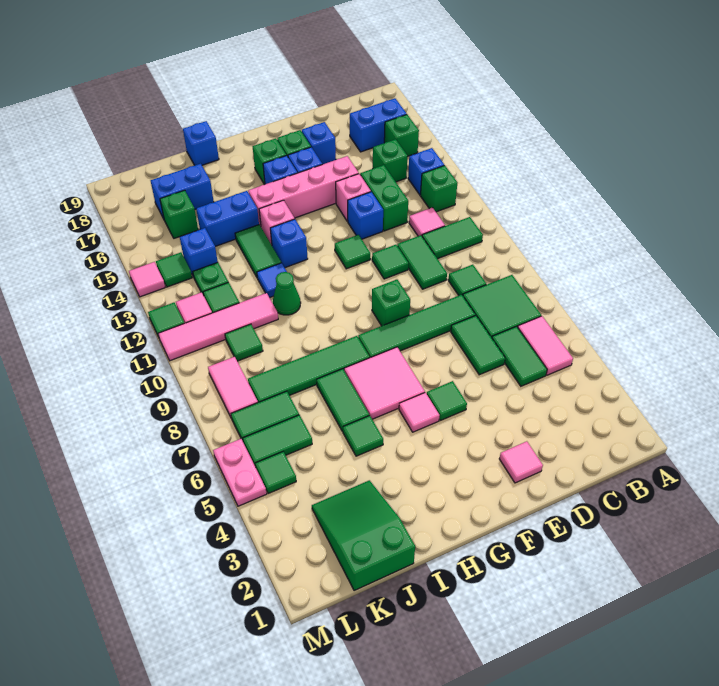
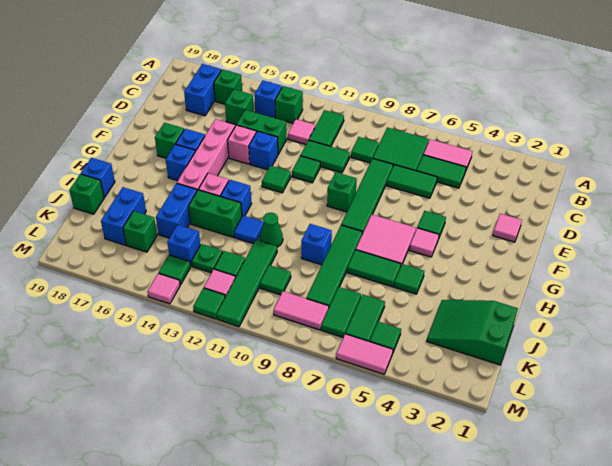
blue brick E17 level 1 -> blue brick I9 level 1
green brick G17 level 1 -> green brick J19 level 1
green tile I13:I14 level 1 -> green brick I13:I14 level 1
pink tile J11:M11 level 1 -> green tile J11:M11 level 1
pink plate M5:M6 level 1 -> pink tile M5:M6 level 1

